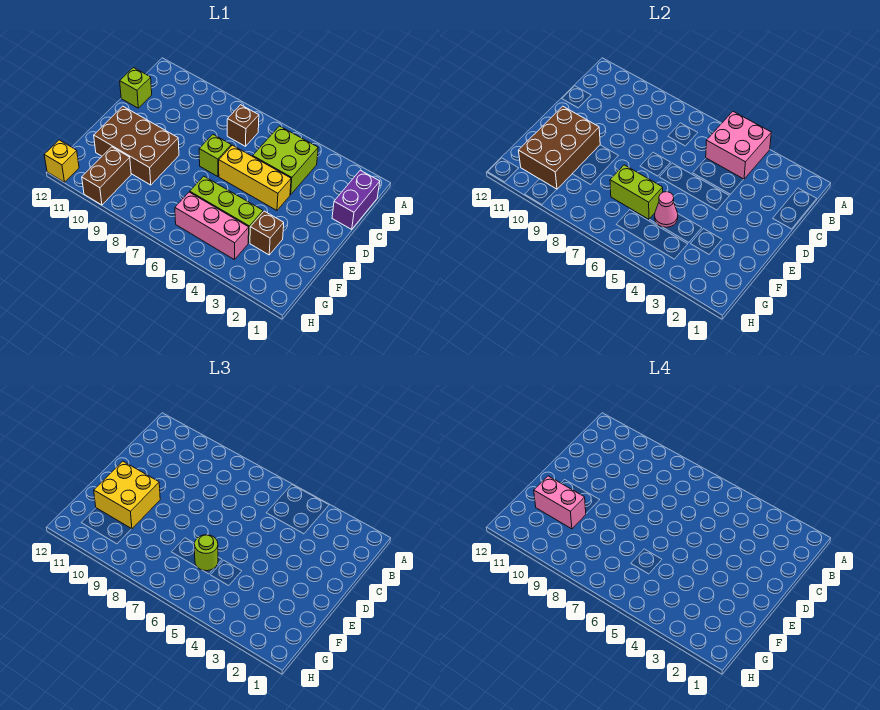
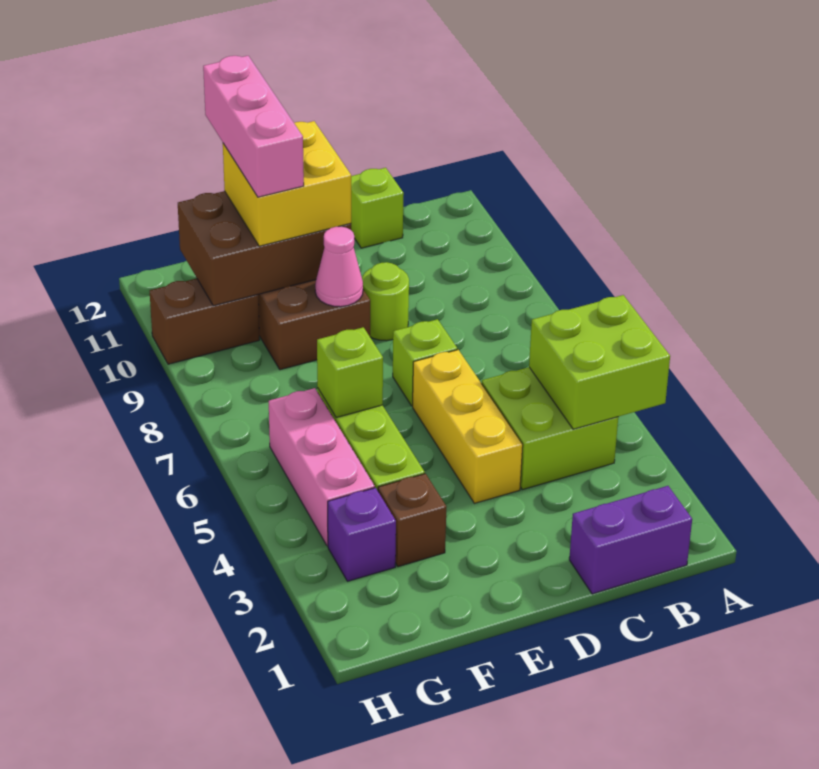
pink brick A4:B5 level 2 -> lime brick A4:B5 level 2
brown brick B7 level 1 -> none
pink cone F5 level 2 -> pink cone E9 level 2
lime brick F6:F7 level 2 -> lime brick F6 level 2
lime round brick F6 level 3 -> lime round brick D9 level 1
pink brick F10:F11 level 4 -> pink brick F10:F12 level 4
none -> purple brick G3 level 1
yellow brick H12 level 1 -> none

